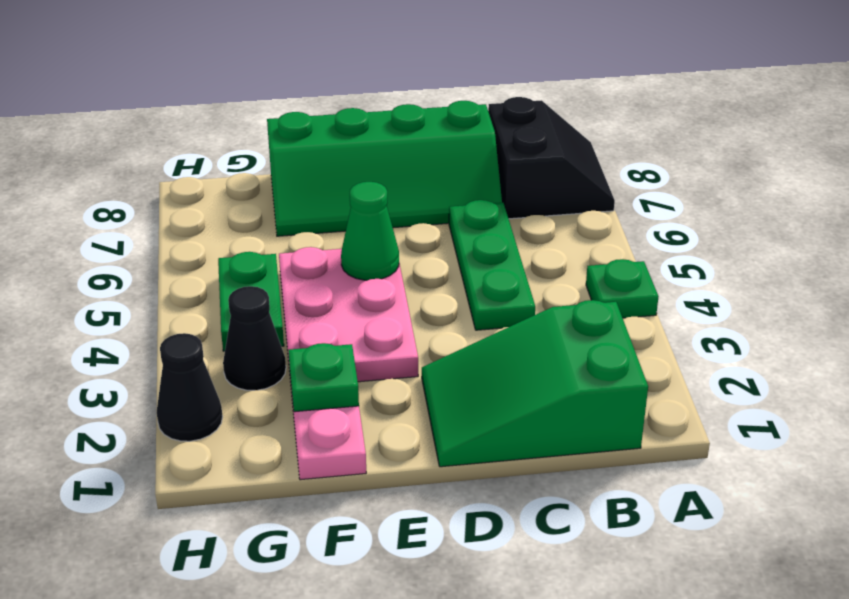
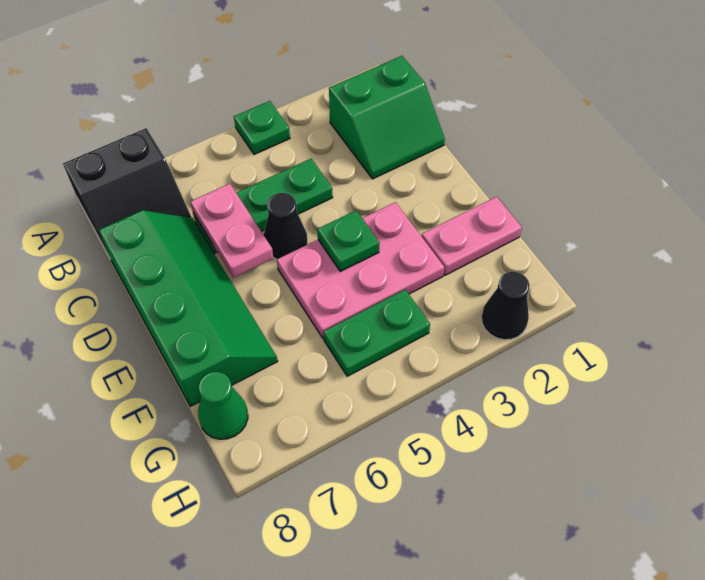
black slope A7:B8 level 1 top B -> black slope A7:B8 level 1 top A
green slope B1:D2 level 1 top B -> green slope B1:C2 level 1 top B
none -> pink plate C6:D6 level 2
green cone E5 level 2 -> green cone G8 level 1
green plate F2 level 2 -> green plate E4 level 2
black cone G3 level 1 -> black cone D5 level 1

